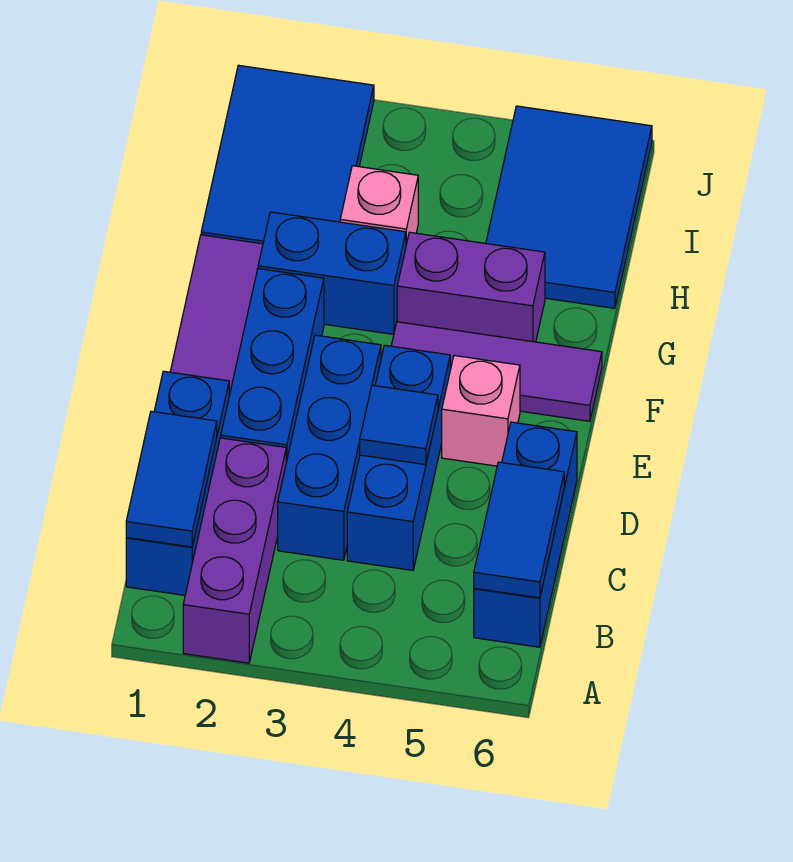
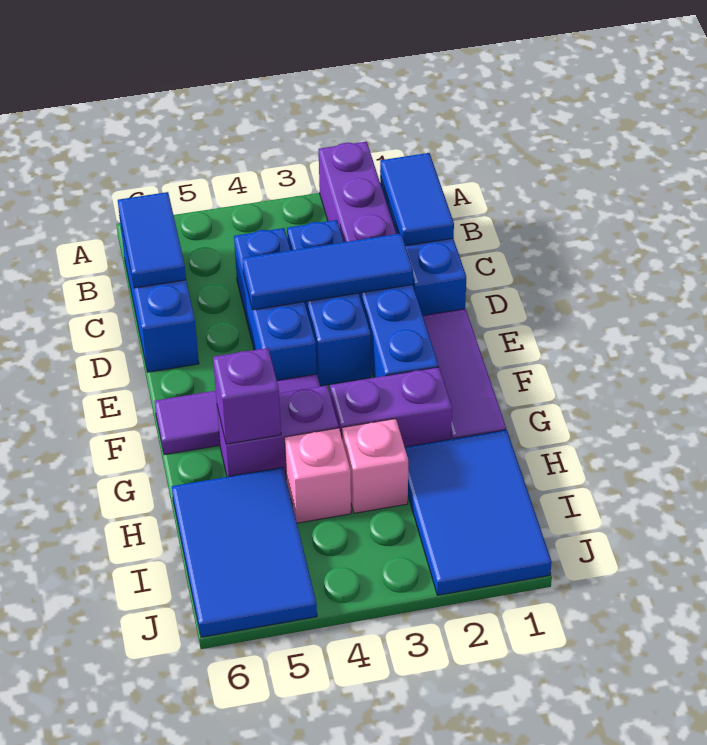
blue tile D4 level 2 -> blue tile D2:D4 level 2
pink brick E5 level 1 -> pink brick H4 level 1
blue brick G2:G3 level 1 -> purple brick G2:G3 level 1
none -> purple brick G5 level 2

